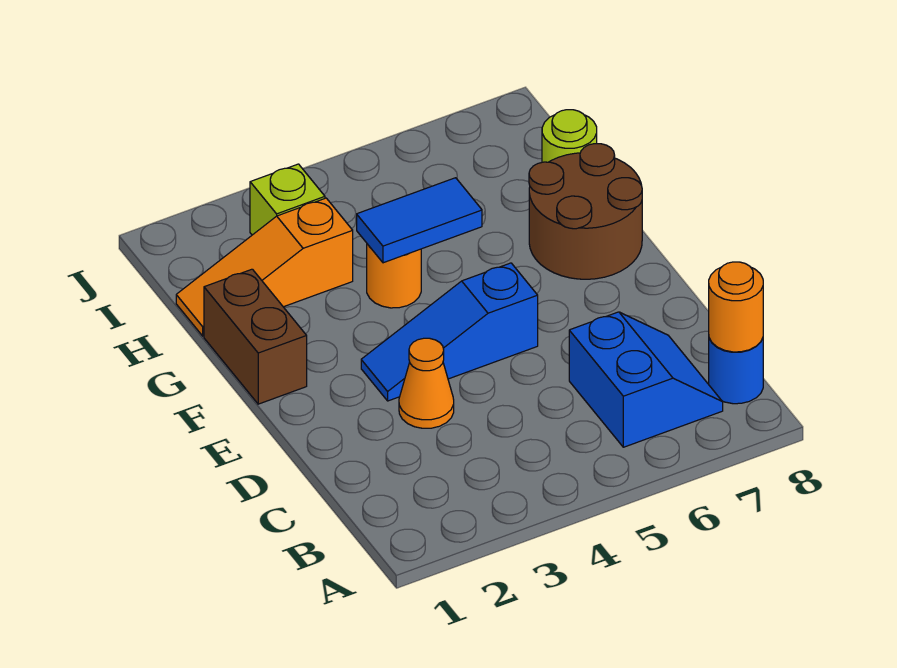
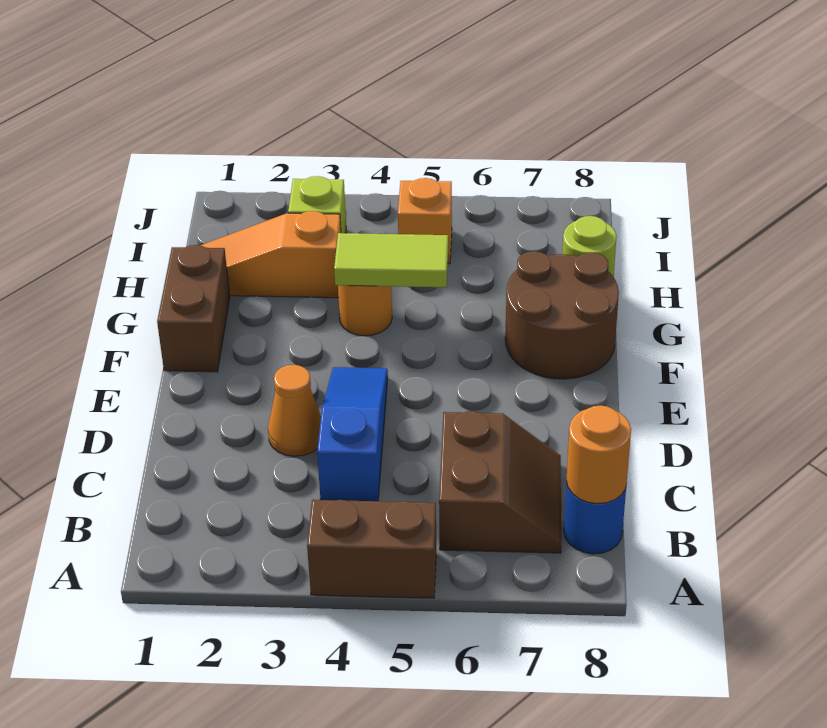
none -> brown brick A4:A5 level 1
blue slope B6:C7 level 1 top 6 -> brown slope B6:C7 level 1 top 6
blue slope E3:E5 level 1 top 5 -> blue slope C4:E4 level 1 top C
blue tile G4:G5 level 2 -> lime tile G4:G5 level 2
none -> orange brick I5 level 1

